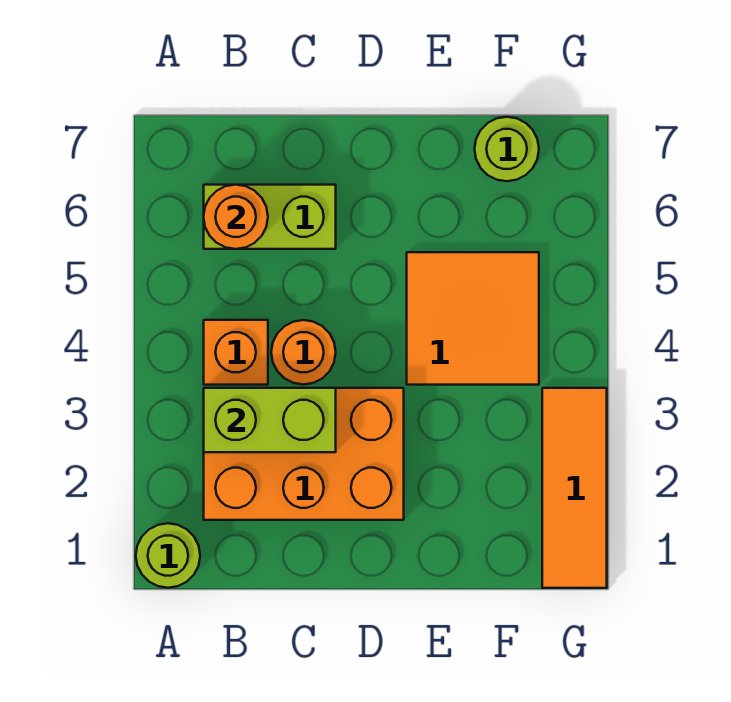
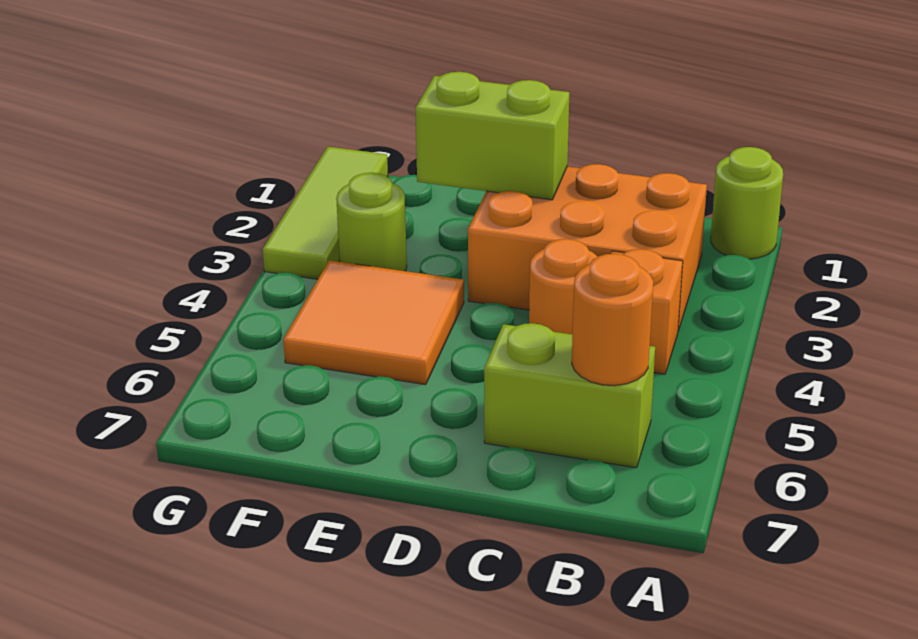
lime brick B3:C3 level 2 -> lime brick D2:E2 level 2
lime round brick F7 level 1 -> lime round brick F3 level 1
orange tile G1:G3 level 1 -> lime tile G1:G3 level 1

